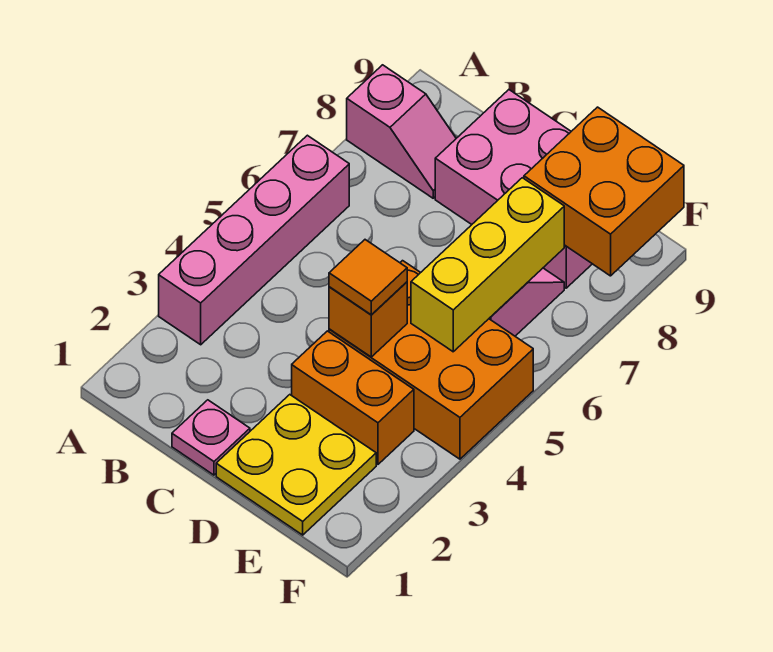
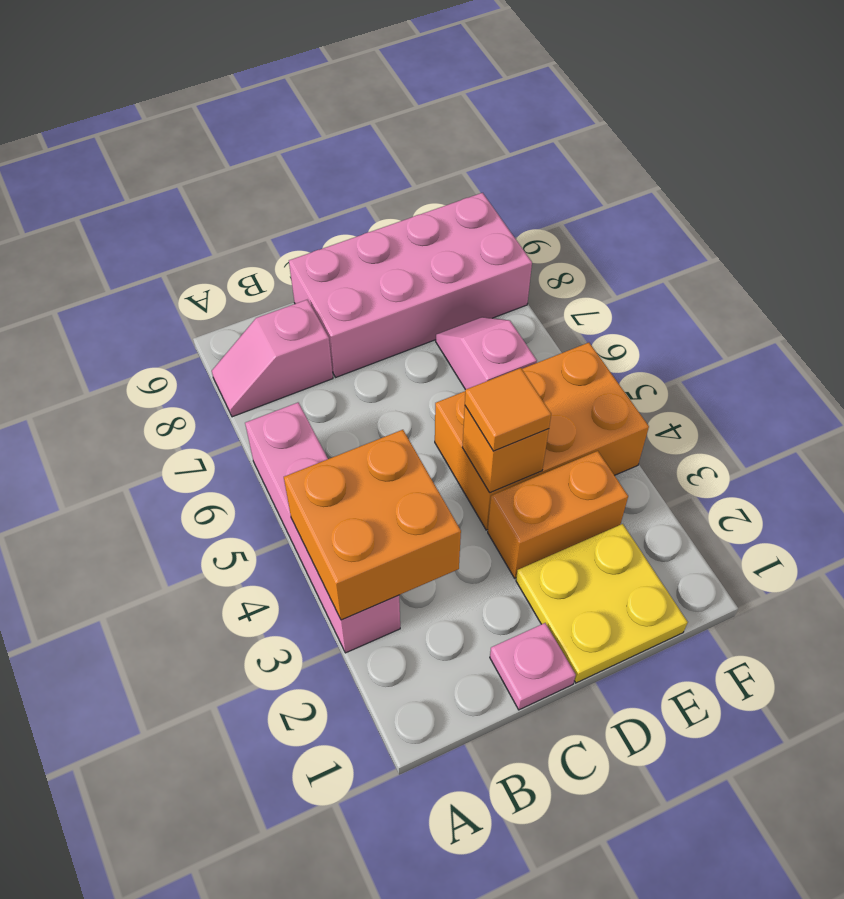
pink slope A8:B8 level 1 top A -> pink slope A8:B8 level 1 top B
pink brick C8:E9 level 1 -> pink brick C8:F9 level 1
yellow brick E5:E7 level 2 -> none
orange brick E8:F9 level 2 -> orange brick A3:B4 level 2

